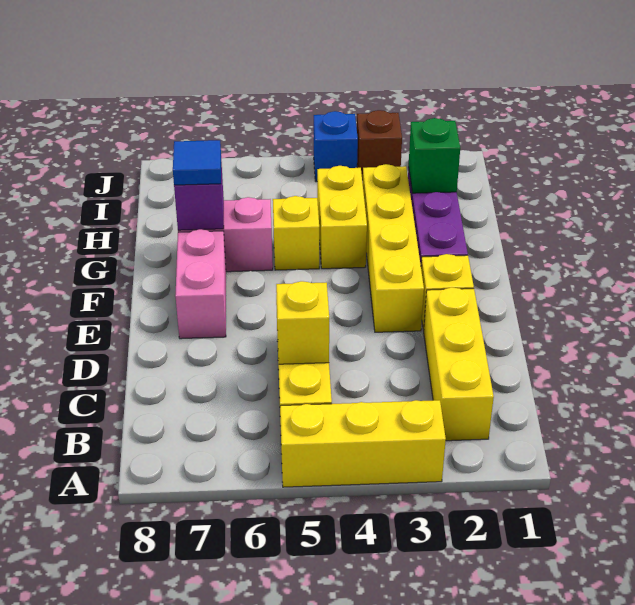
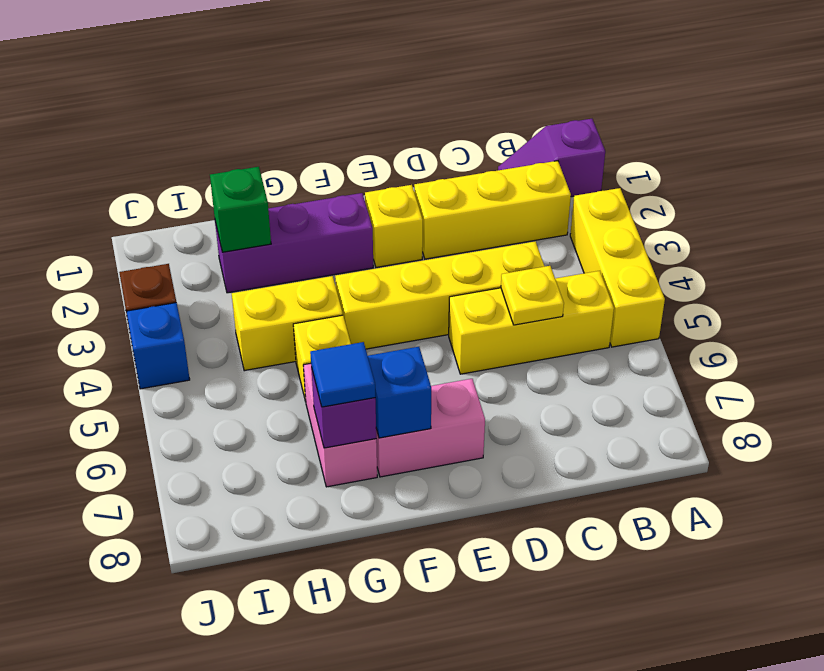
none -> purple slope A1:B1 level 1 top A
yellow brick C5 level 2 -> yellow plate C5 level 2
yellow brick E3:H3 level 1 -> yellow brick C4:F4 level 1
none -> blue brick F7 level 2

